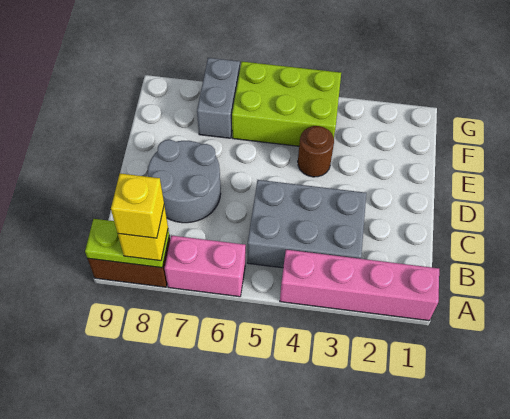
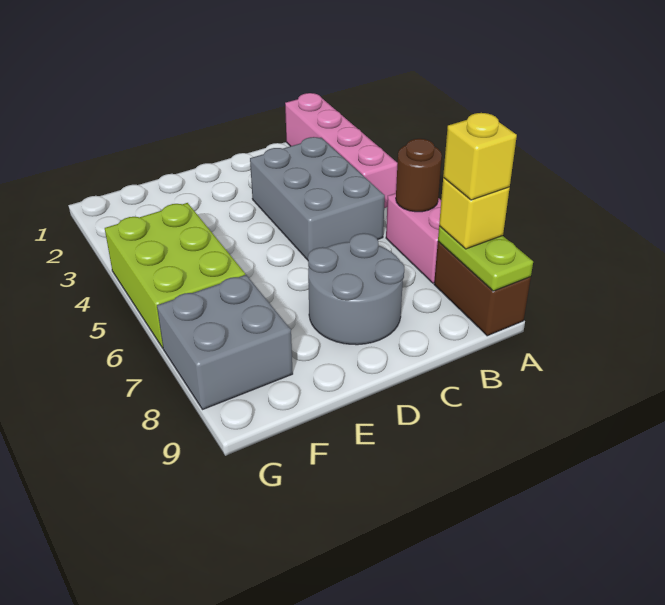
brown round brick E4 level 1 -> brown round brick A6 level 2
grey brick F7:G7 level 1 -> grey brick F7:G8 level 1

